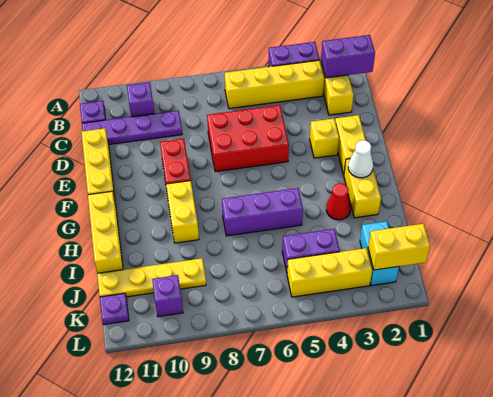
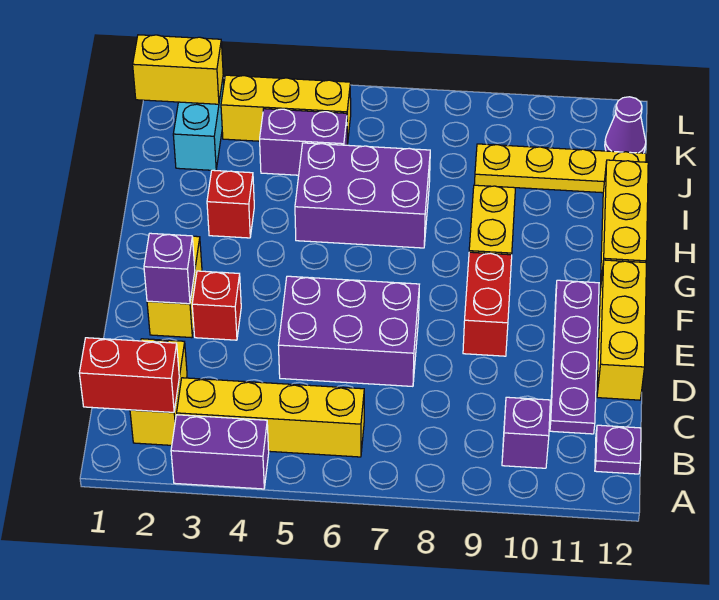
purple brick B1:B2 level 2 -> red brick B1:B2 level 2
purple plate C9:C12 level 1 -> purple plate C11:F11 level 1
red brick D5:E7 level 1 -> purple brick D5:E7 level 1
yellow brick E3 level 1 -> red brick E3 level 1
yellow brick G2:H2 level 1 -> none
white cone G2 level 2 -> none
red cone H3 level 1 -> red brick H3 level 1
purple brick H5:H7 level 1 -> purple brick H5:I7 level 1
purple brick K10 level 1 -> purple brick E2 level 2
purple plate K12 level 1 -> purple cone K12 level 1

